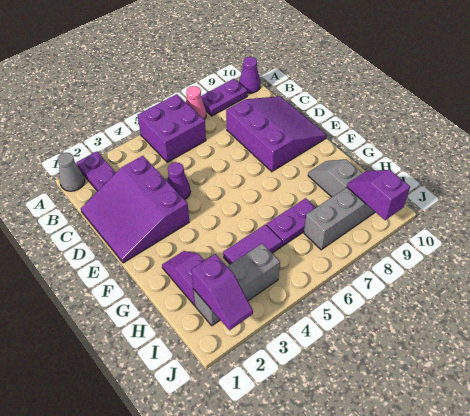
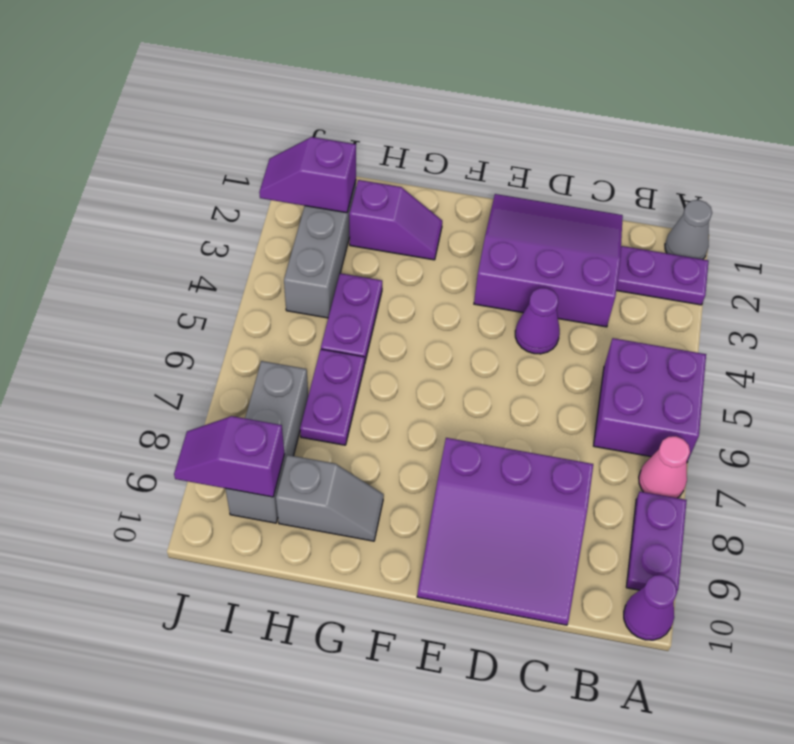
purple tile H4:H5 level 1 -> purple plate H4:H5 level 1
purple slope I9:J9 level 2 top J -> purple slope I9:J9 level 2 top I

